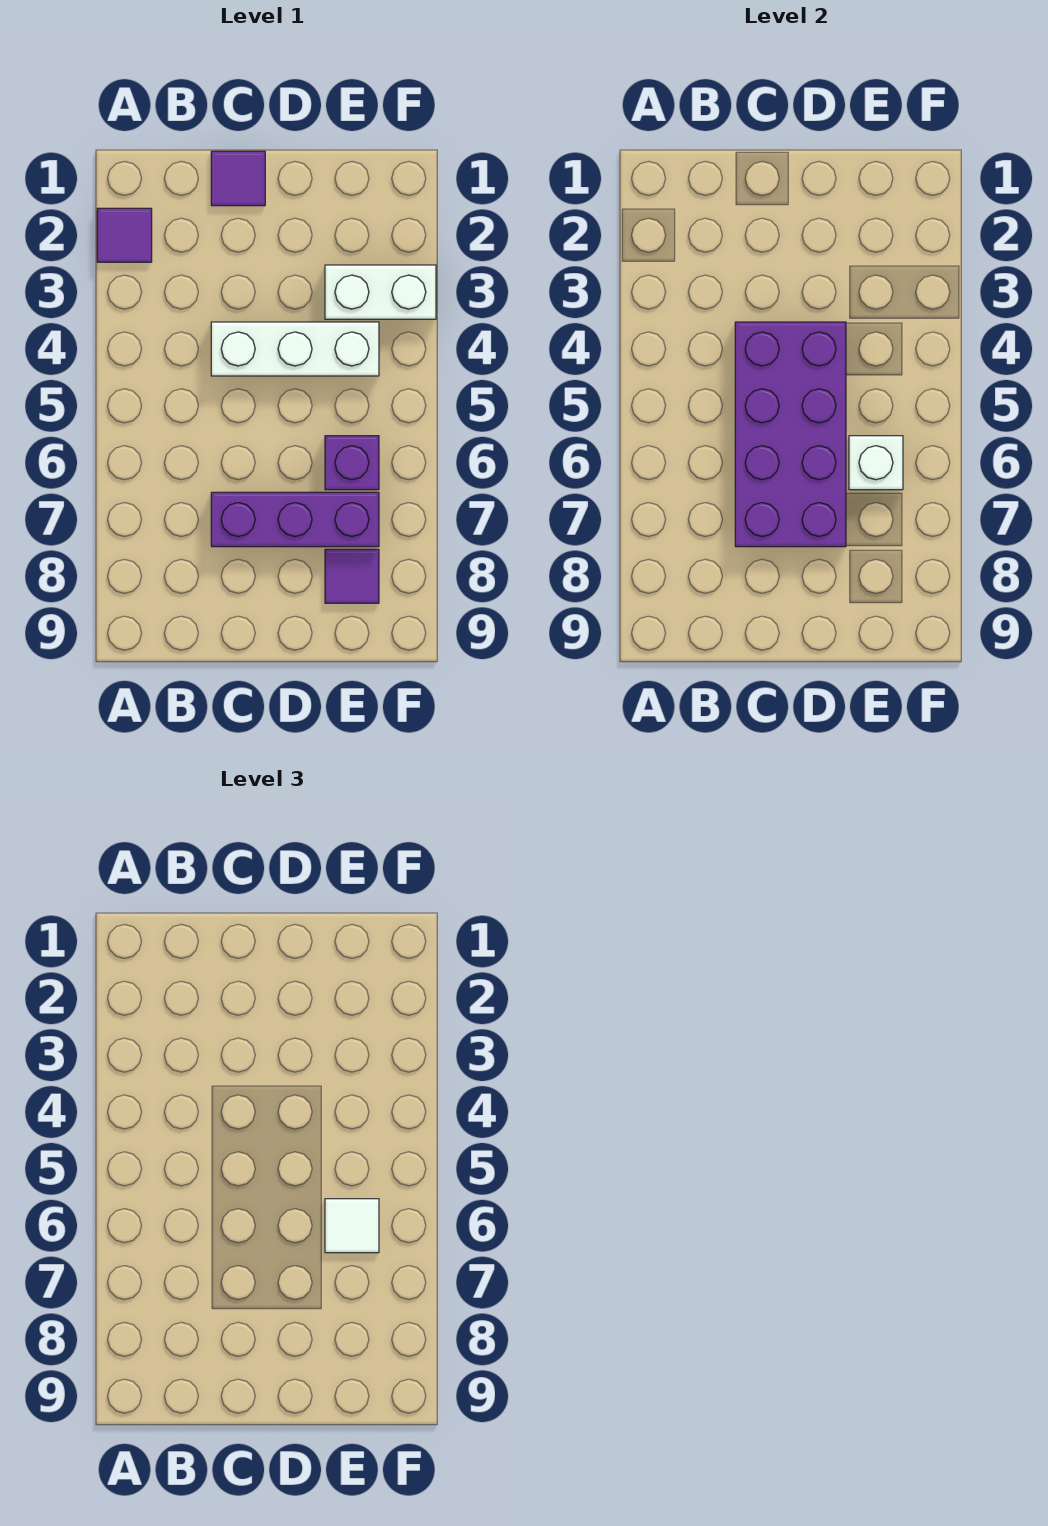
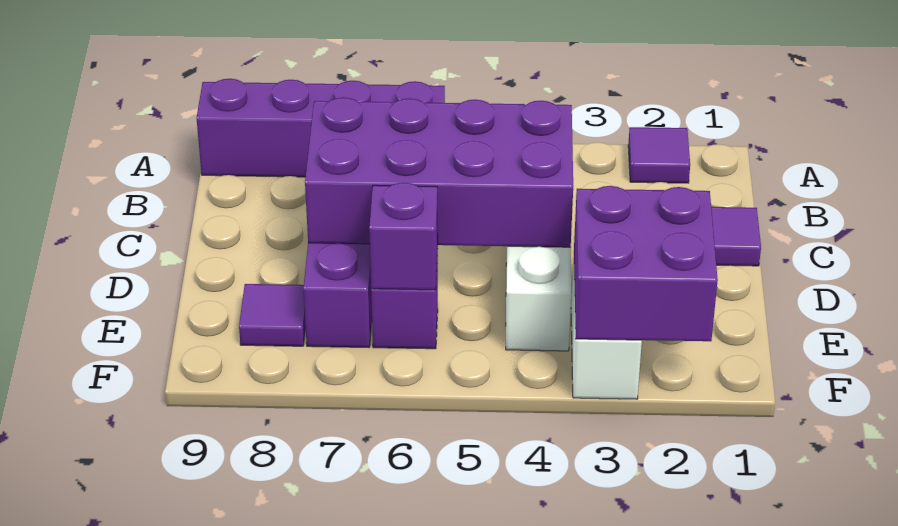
none -> purple brick A6:A9 level 1
none -> purple brick E2:F3 level 2
white brick E6 level 2 -> purple brick E6 level 2
white tile E6 level 3 -> none

